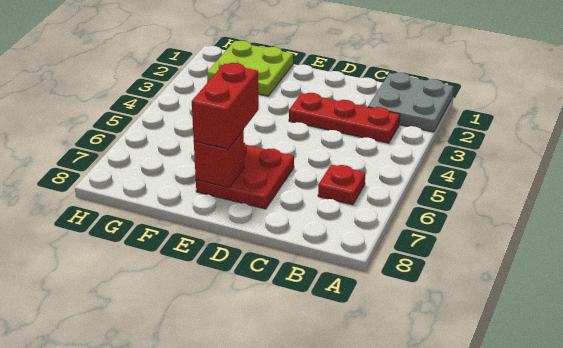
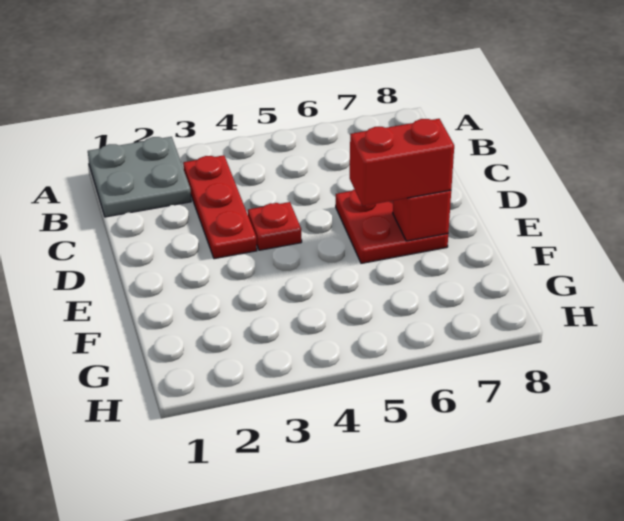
red plate B6 level 1 -> red plate D4 level 1
lime plate F1:G2 level 1 -> none

